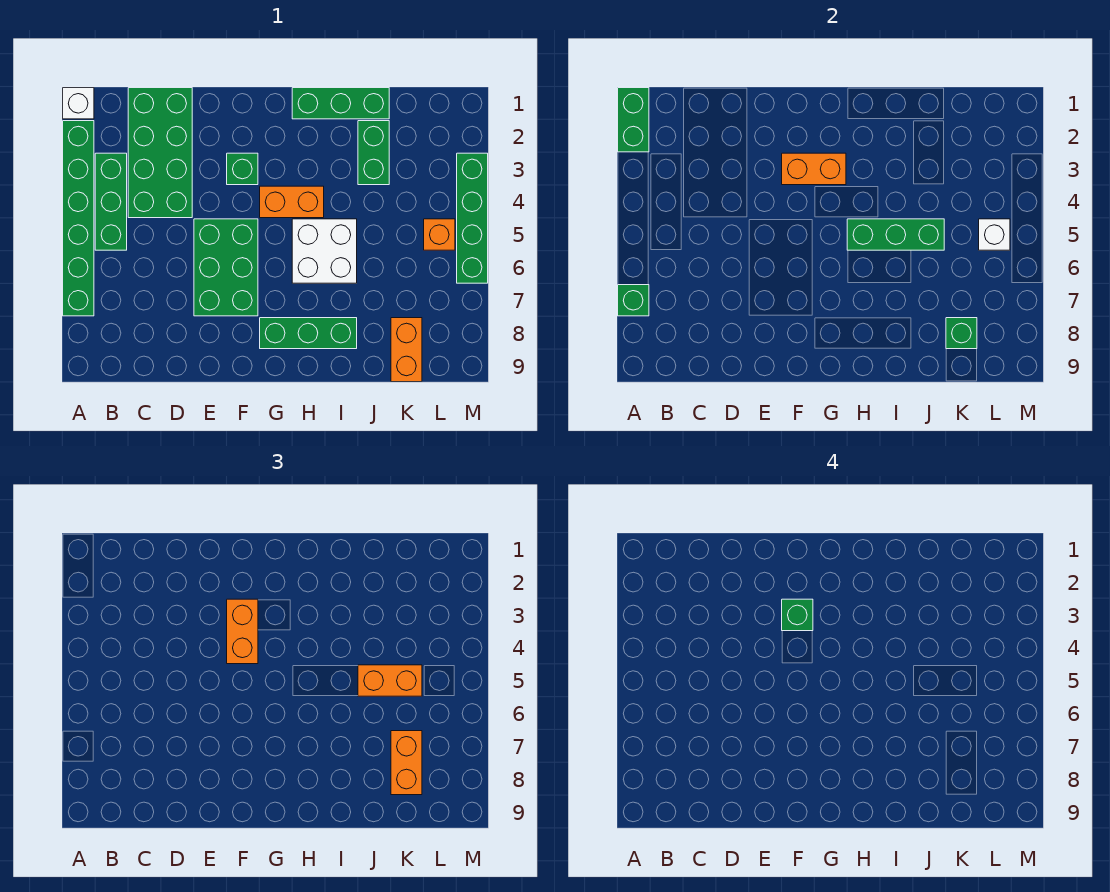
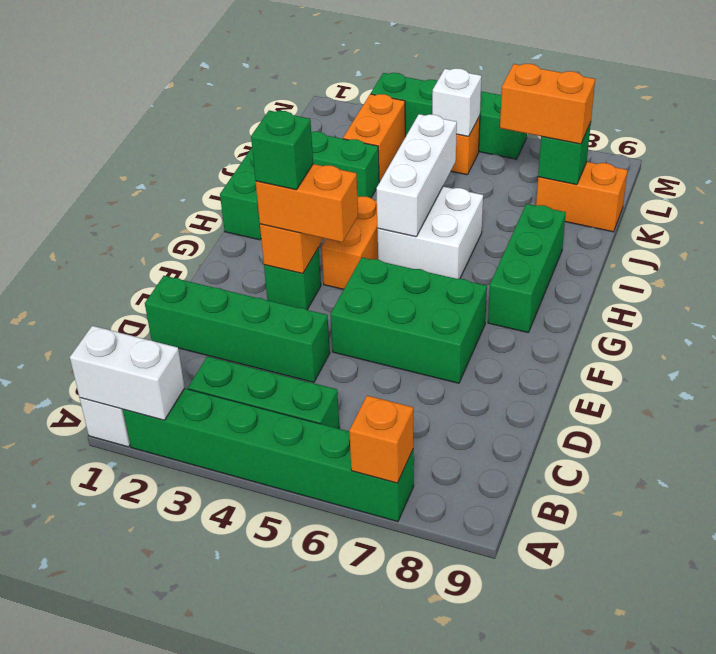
green brick A1:A2 level 2 -> white brick A1:A2 level 2
green brick A7 level 2 -> orange brick A7 level 2
green brick C1:D4 level 1 -> green brick D1:D4 level 1
green brick H5:J5 level 2 -> white brick H5:J5 level 2
orange brick J5:K5 level 3 -> orange brick K3:L3 level 1

